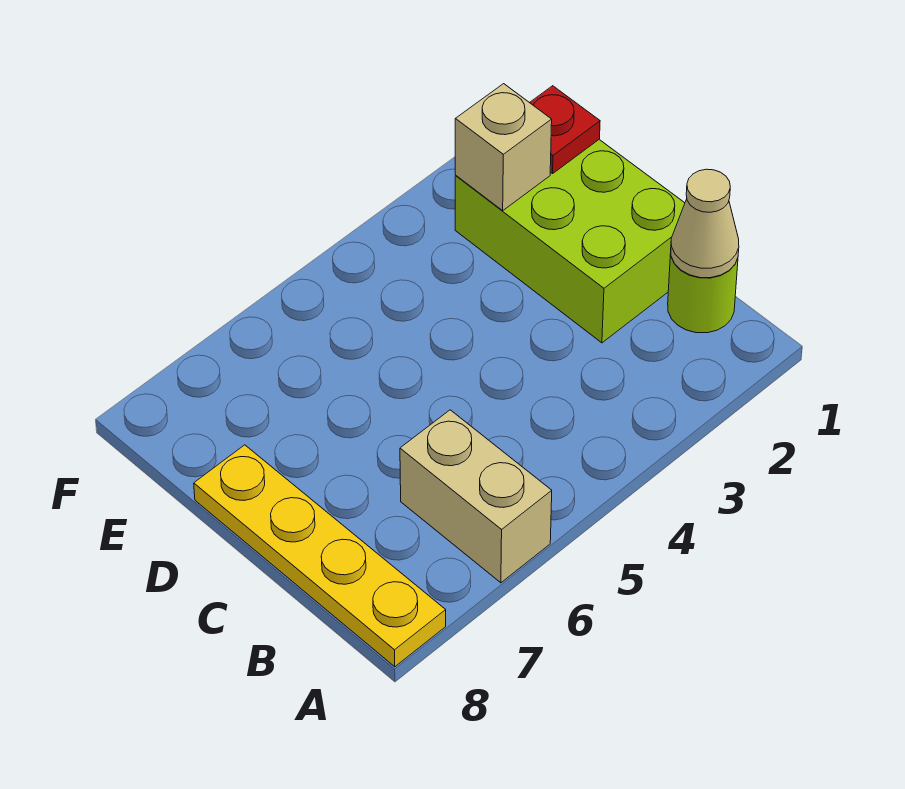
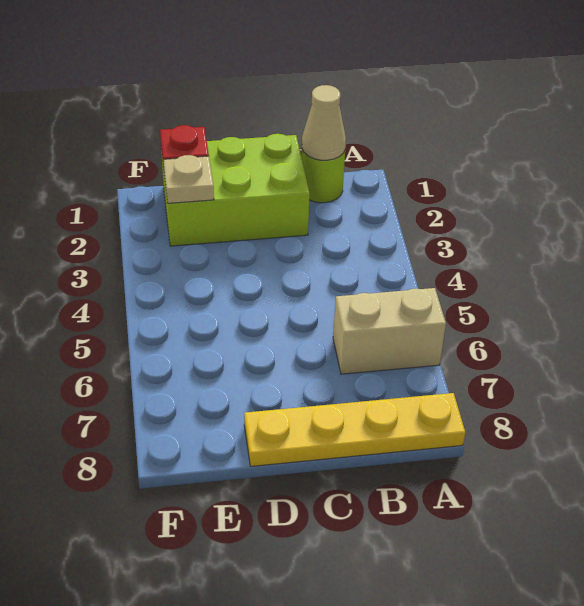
tan brick E2 level 2 -> tan plate E2 level 2

